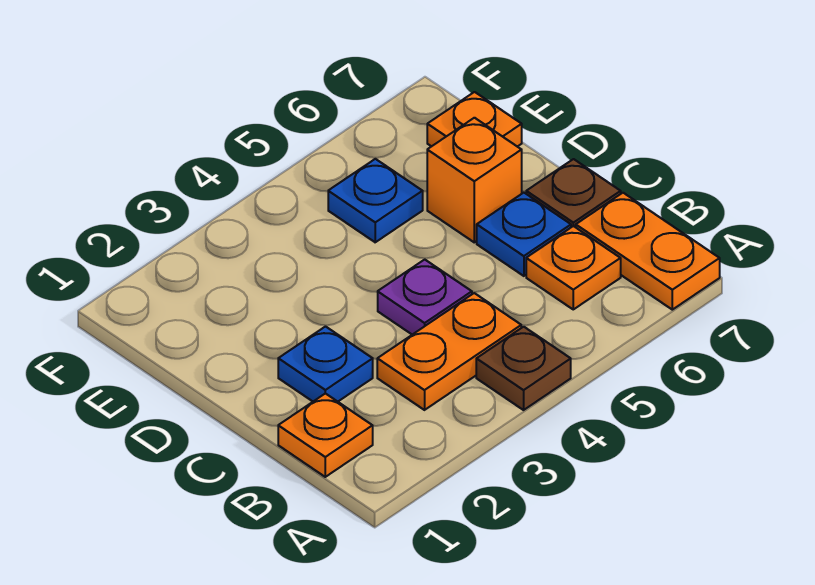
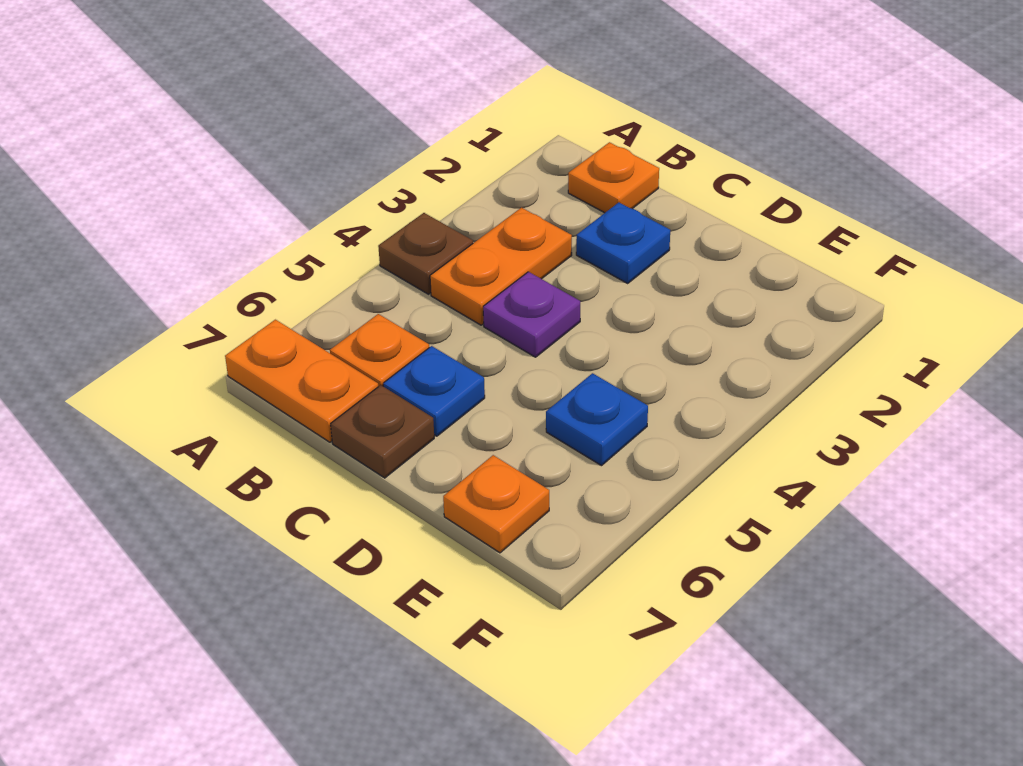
orange brick D6 level 1 -> none

